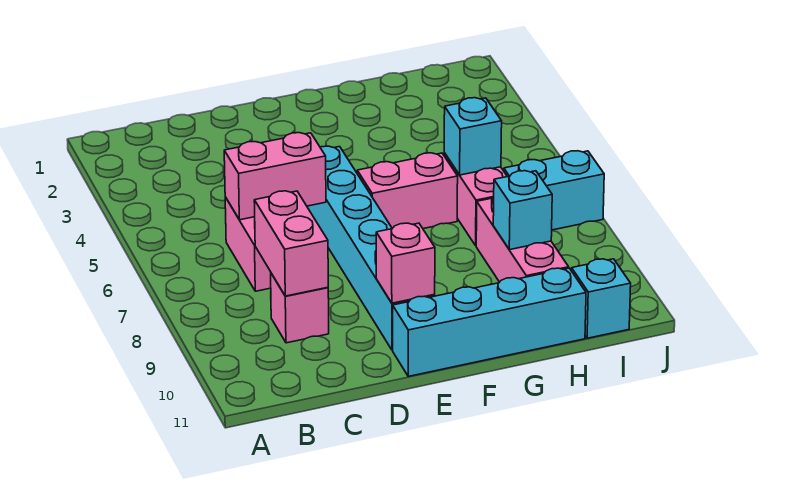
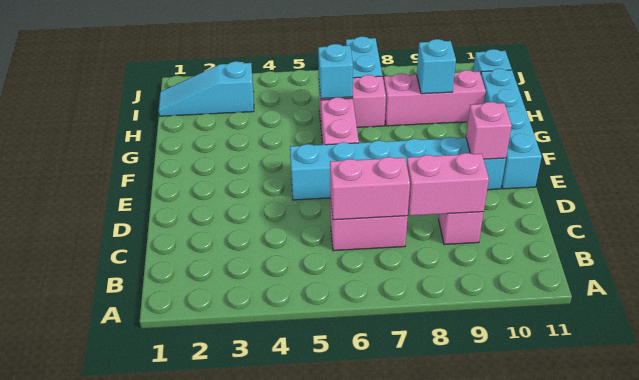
pink brick C6:D6 level 2 -> pink brick C6:C7 level 2
none -> cyan slope I1:I3 level 1 top 3

